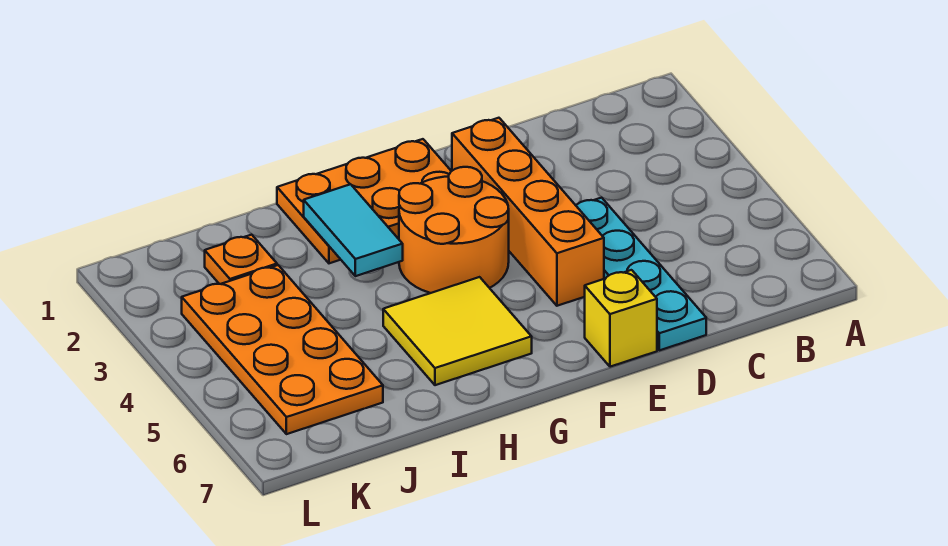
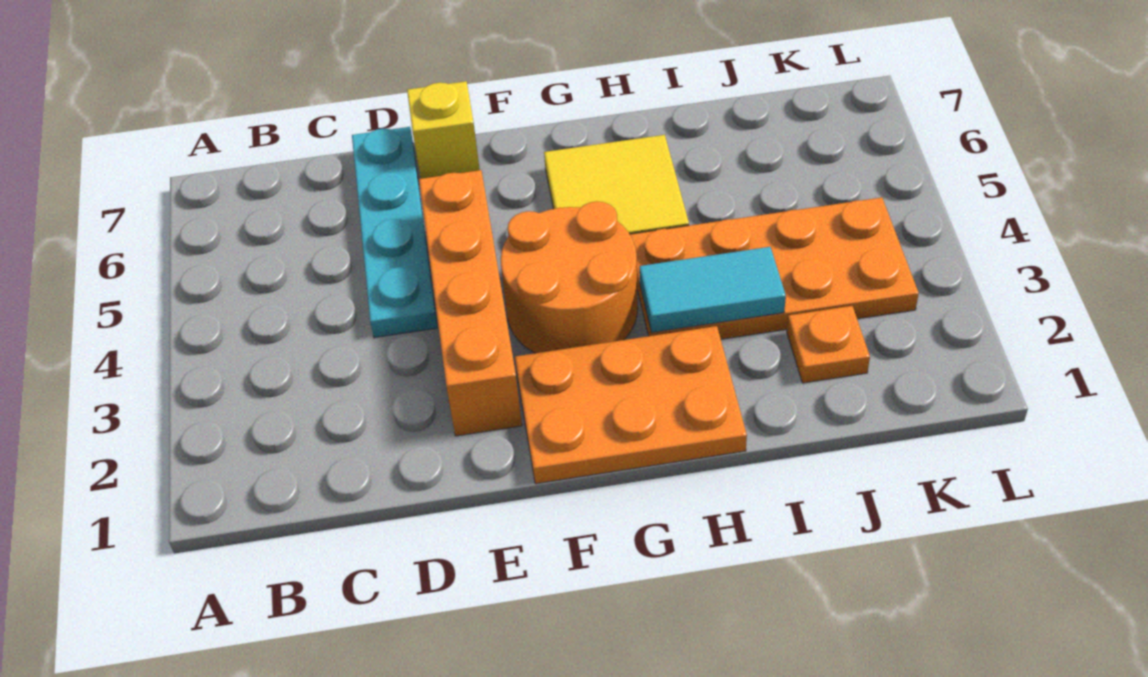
cyan tile H2:H3 level 2 -> cyan tile H3:I3 level 2
orange plate J3:K6 level 1 -> orange plate H3:K4 level 1

